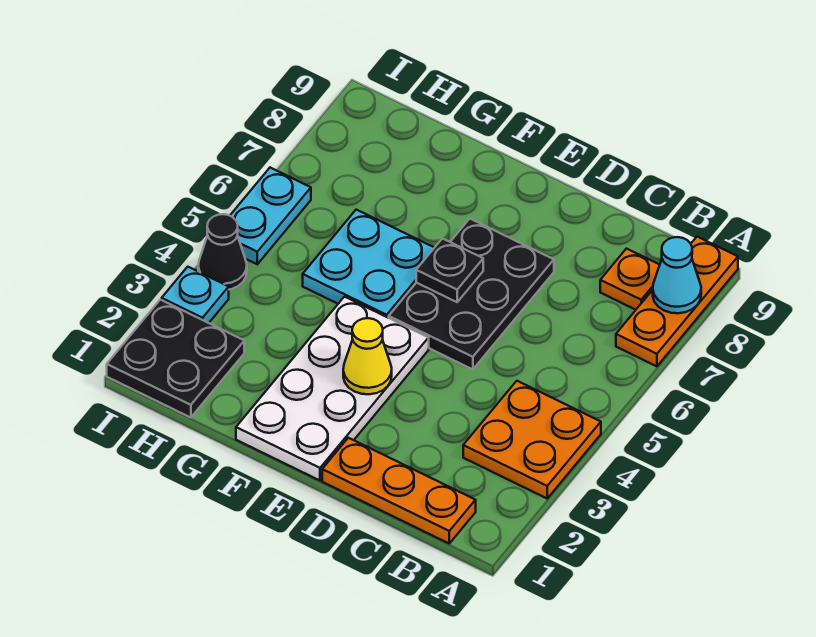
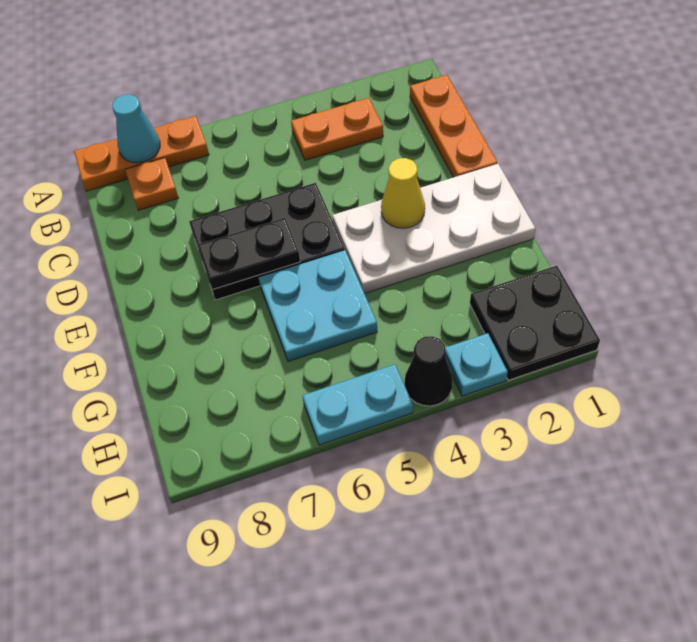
orange plate A3:B4 level 1 -> orange plate B3:B4 level 1
black plate E6 level 2 -> black plate E6:E7 level 2

